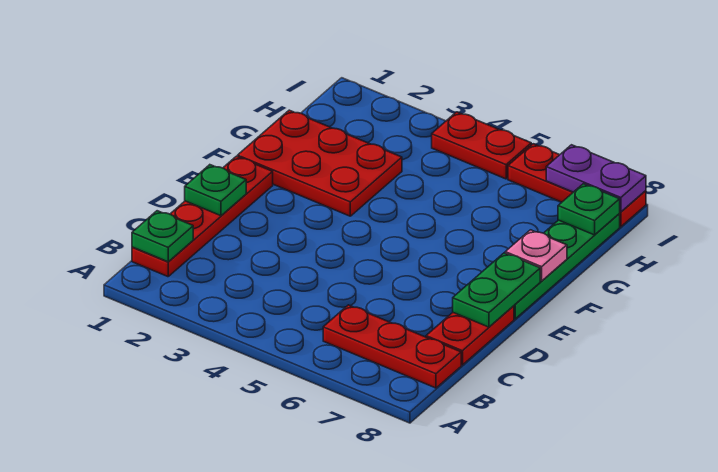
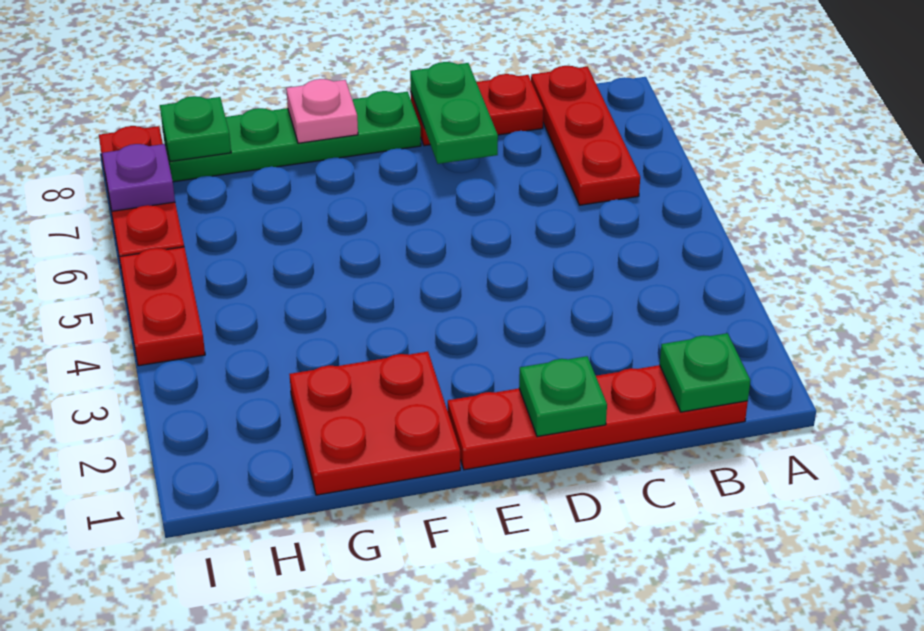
green plate D8:E8 level 2 -> green plate D7:D8 level 2
red plate F1:G3 level 1 -> red plate F1:G2 level 1
purple plate I7:I8 level 2 -> purple plate I7 level 2

